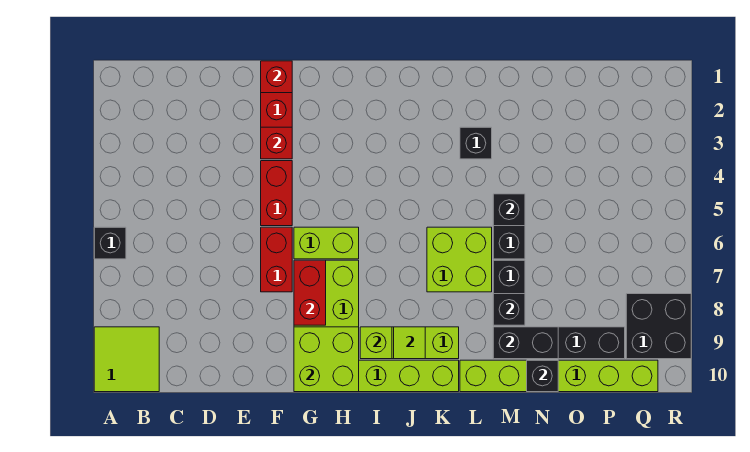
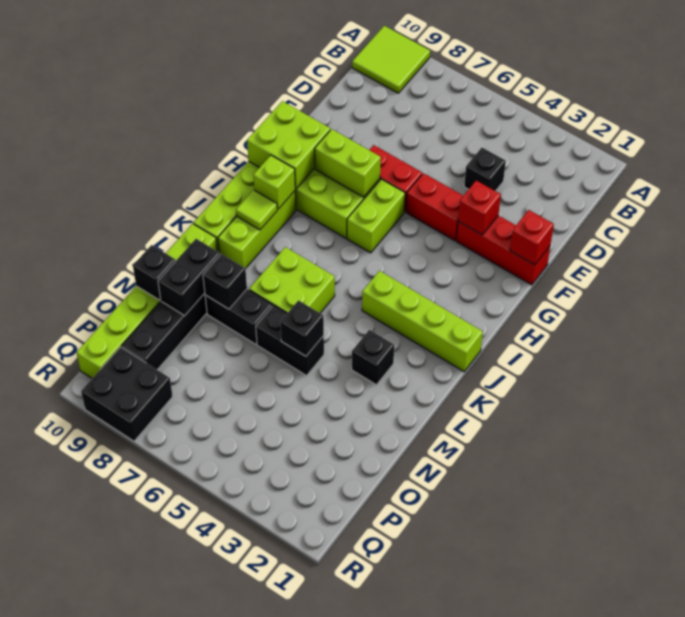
black brick A6 level 1 -> black brick D4 level 1
red brick G7:G8 level 2 -> lime brick G7:G8 level 2
none -> lime brick J1:J4 level 1

